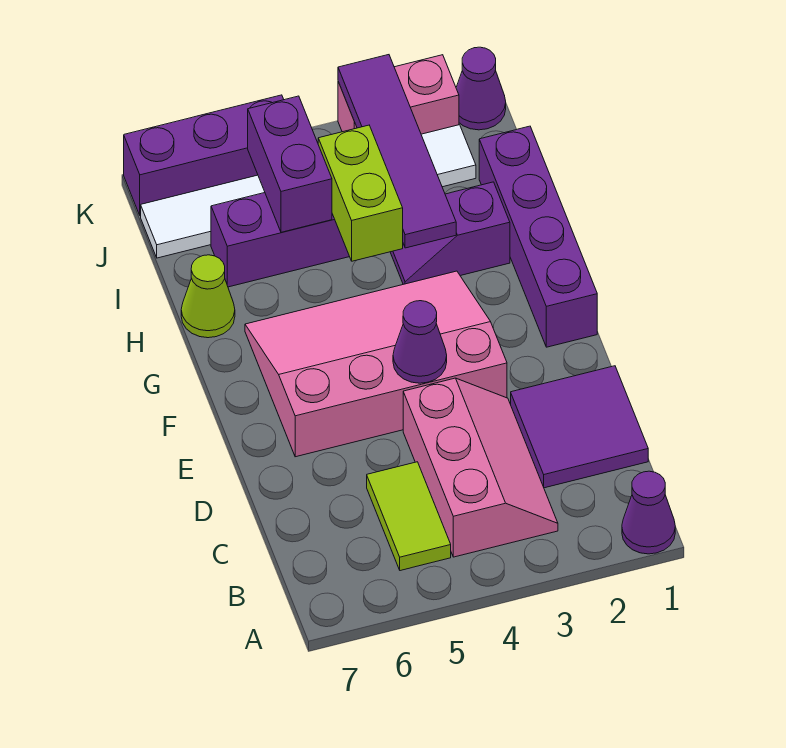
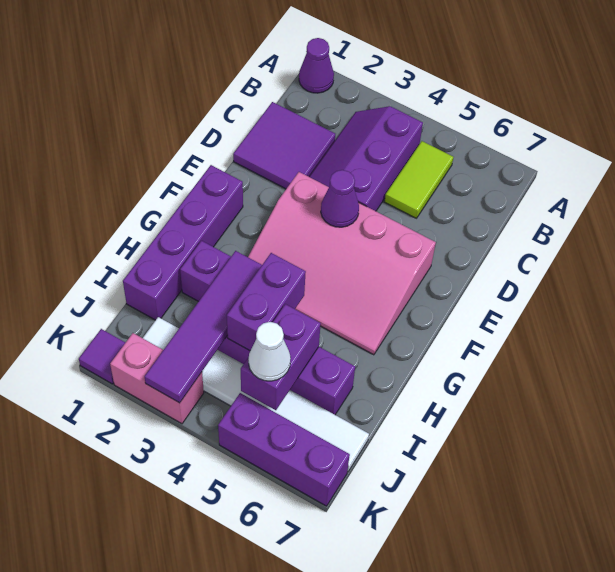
pink slope B3:D4 level 1 top 4 -> purple slope B3:D4 level 1 top 4
lime brick H4:I4 level 2 -> purple brick H4:I4 level 2
lime cone H7 level 1 -> none
none -> white cone J5 level 3
purple cone K1 level 1 -> purple tile K1 level 1

